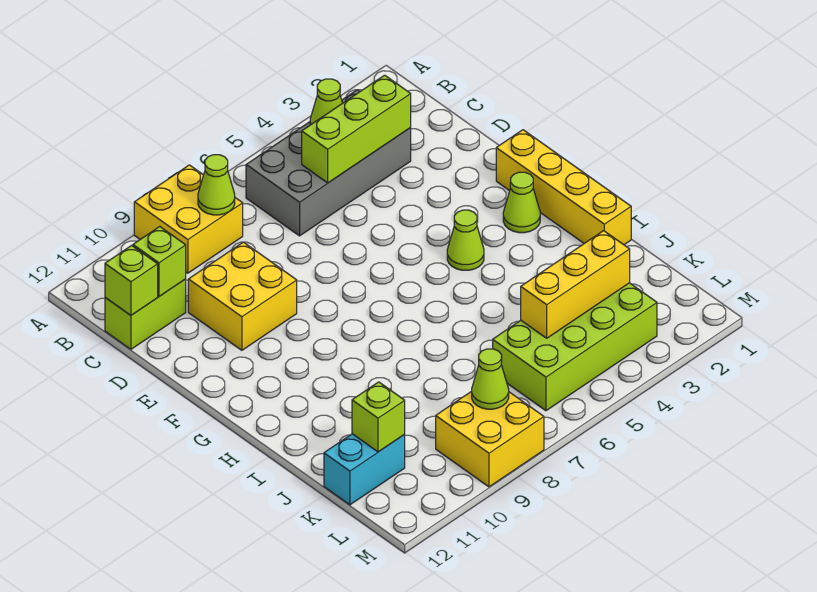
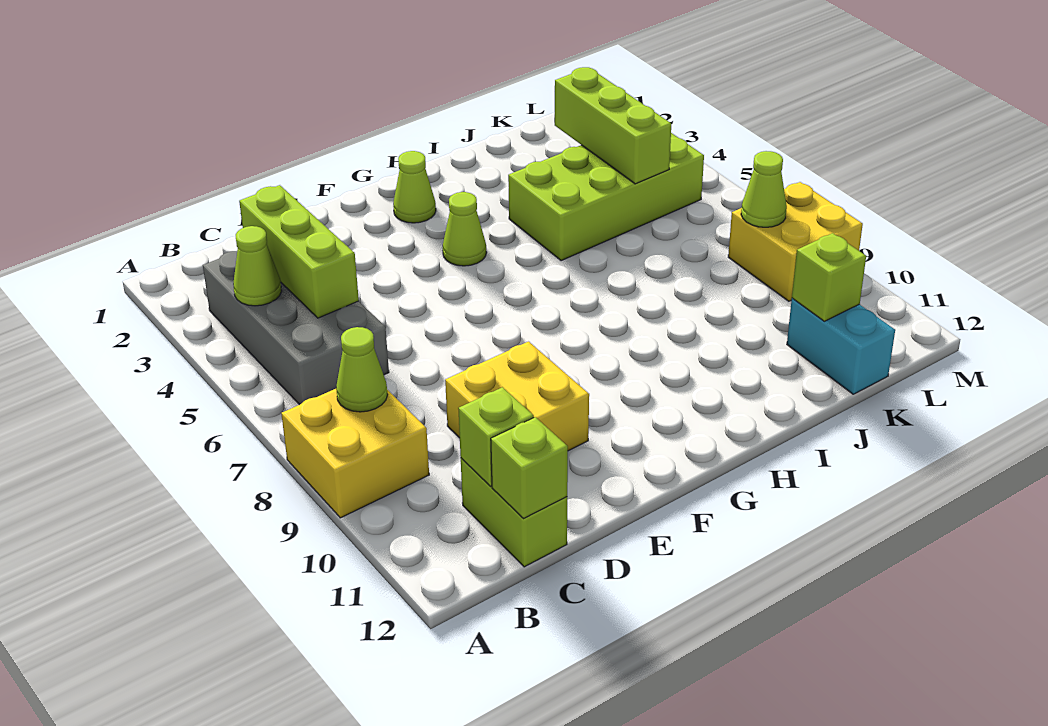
yellow brick F1:I1 level 1 -> none
lime brick K3:L6 level 1 -> lime brick I4:L5 level 1
yellow brick K3:K5 level 2 -> lime brick K3:K5 level 2

